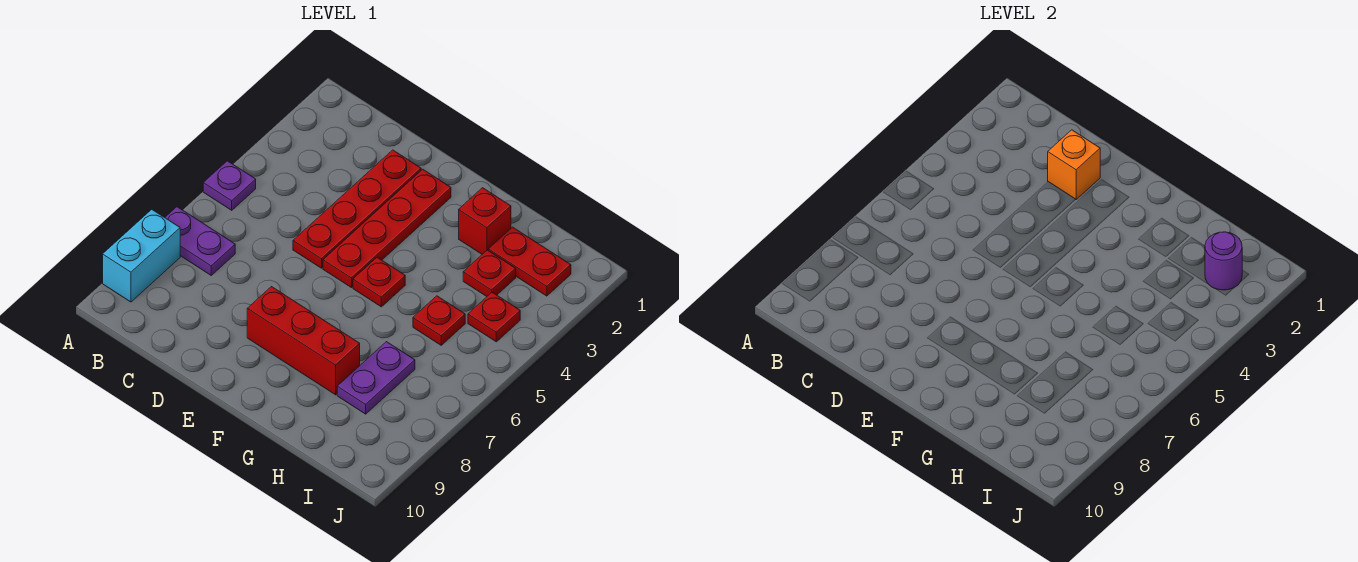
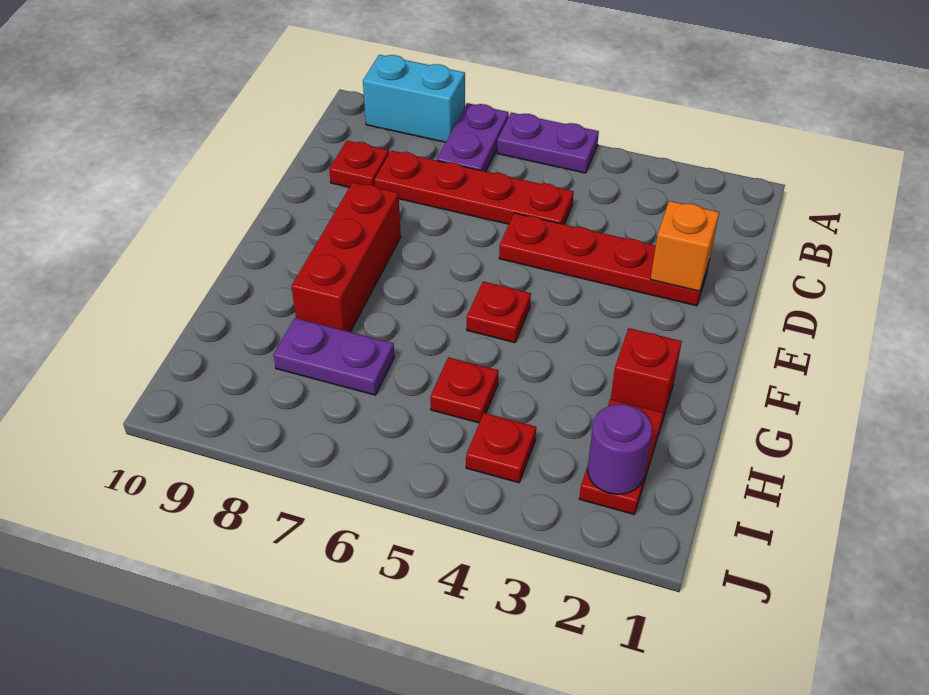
purple plate A5 level 1 -> purple plate A5:A6 level 1
red plate E2:E5 level 1 -> red plate C5:C8 level 1
red plate H3 level 1 -> red plate C9 level 1

